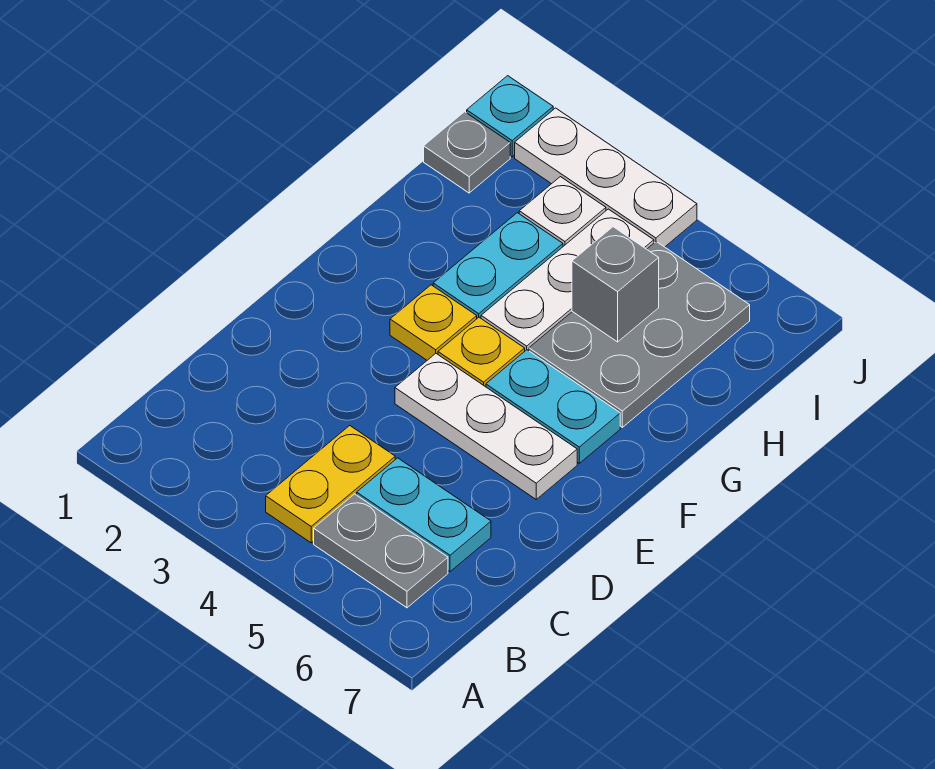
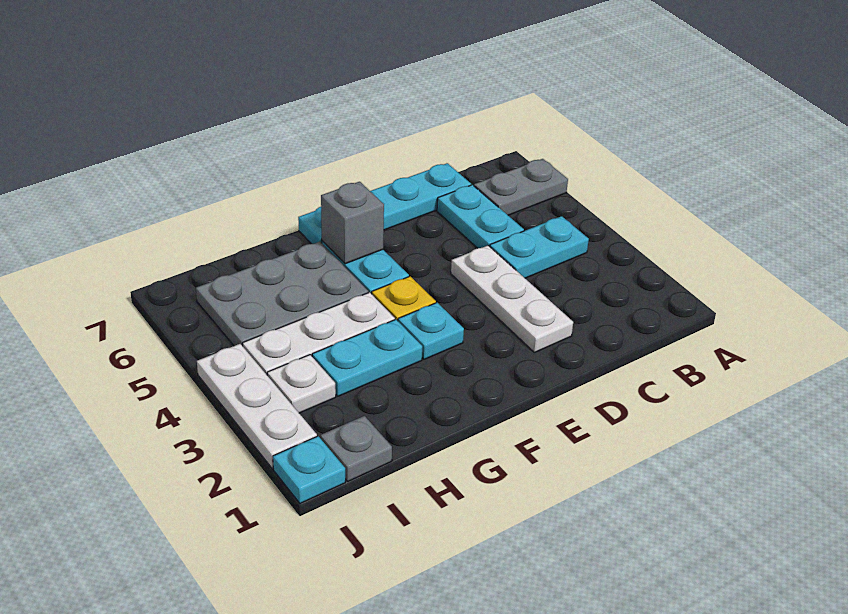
yellow plate B4:C4 level 1 -> cyan plate B4:C4 level 1
grey plate B5:B6 level 1 -> grey plate A6:B6 level 1
none -> cyan plate C7:F7 level 1
white plate E4:E6 level 1 -> white plate D2:D4 level 1
yellow plate F3 level 1 -> cyan plate F3 level 1
grey brick H5 level 2 -> grey brick F6 level 2

